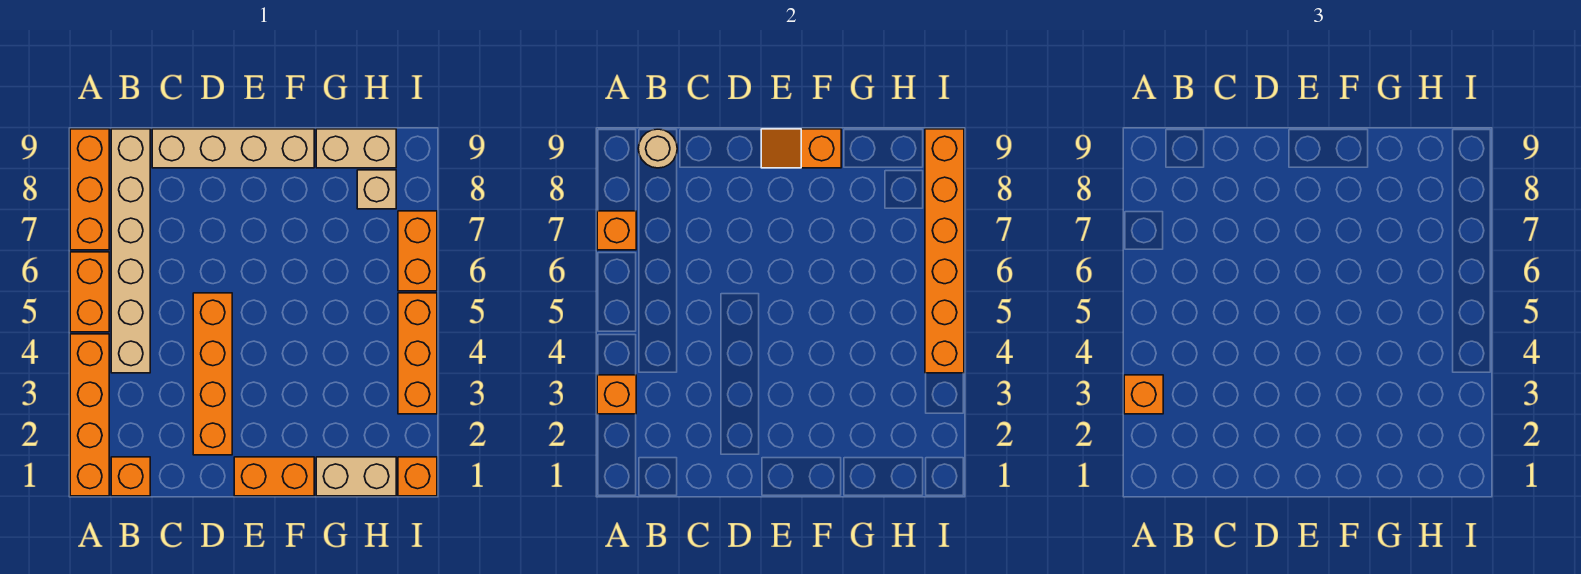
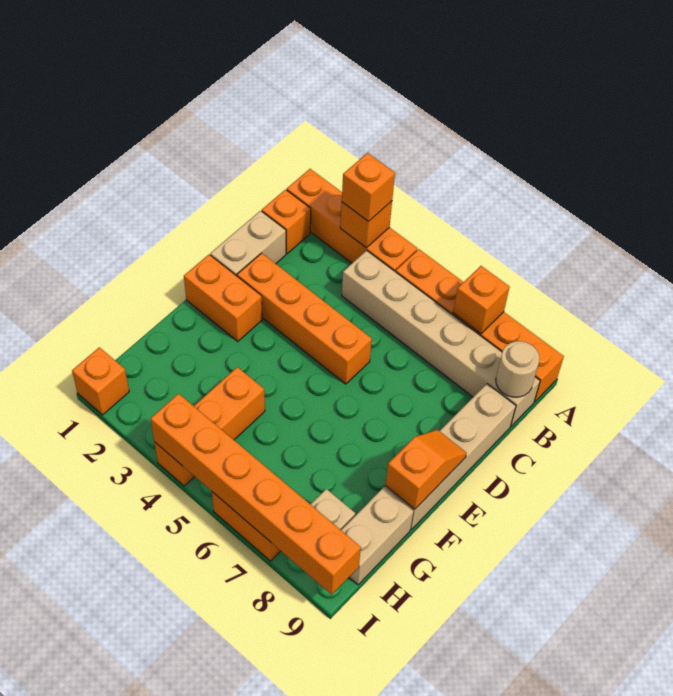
orange brick E1:F1 level 1 -> orange brick E1:E2 level 1
tan brick G1:H1 level 1 -> tan brick C1:D1 level 1
orange brick I3:I5 level 1 -> orange brick G4:I4 level 1

